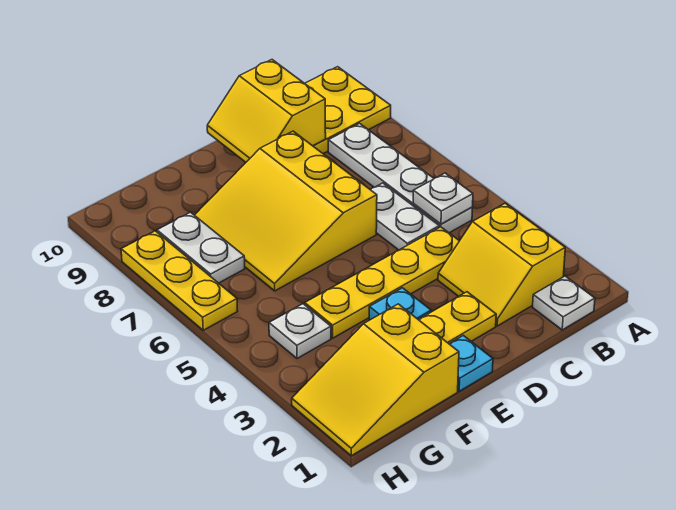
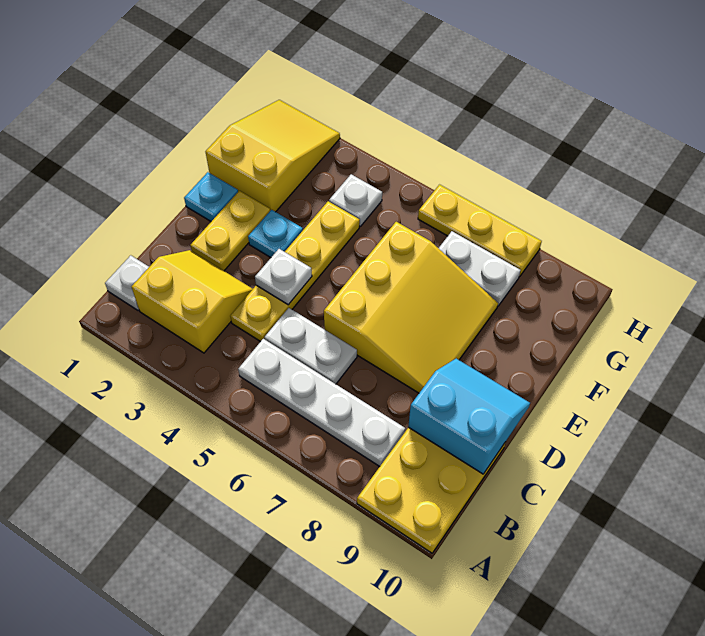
white plate B5 level 2 -> white plate D4 level 2
yellow slope C9:D10 level 2 top C -> cyan slope C9:D10 level 2 top C
yellow slope D6:F8 level 1 top D -> yellow slope D6:F8 level 1 top 6

